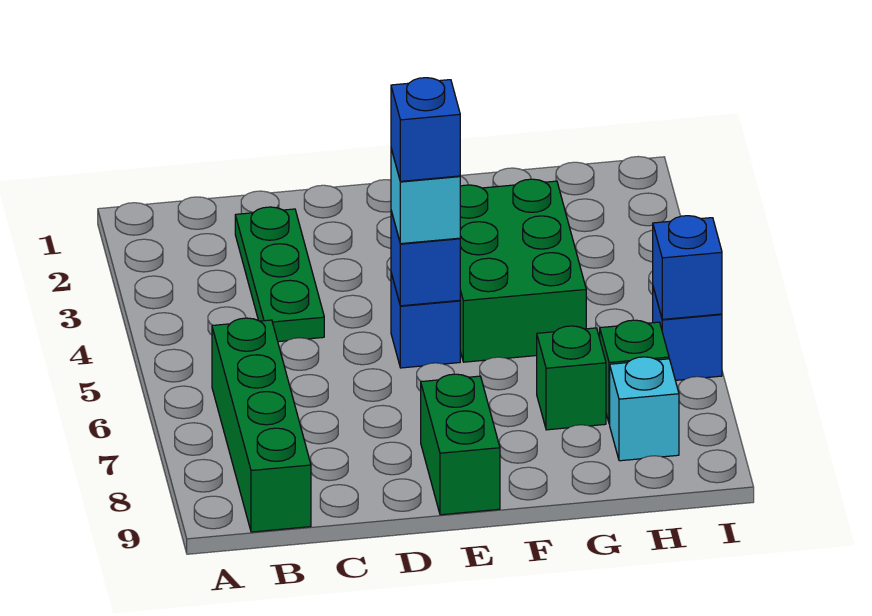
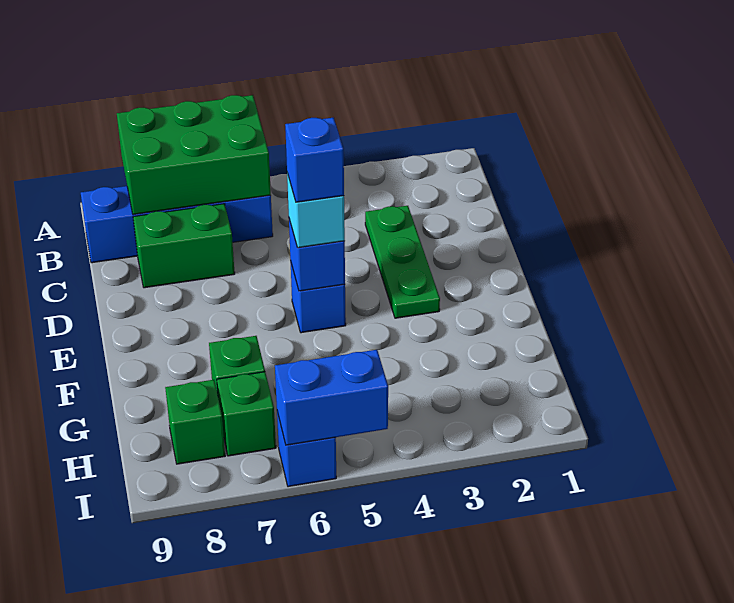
green brick B6:B9 level 1 -> blue brick B6:B9 level 1
green plate C2:C4 level 1 -> green plate C3:E3 level 1
green brick E8:E9 level 1 -> green brick C7:C8 level 1
green brick F3:G5 level 1 -> green brick A6:B8 level 2
cyan brick H8 level 1 -> green brick H8 level 1
blue brick I6 level 2 -> blue brick I5:I6 level 2

